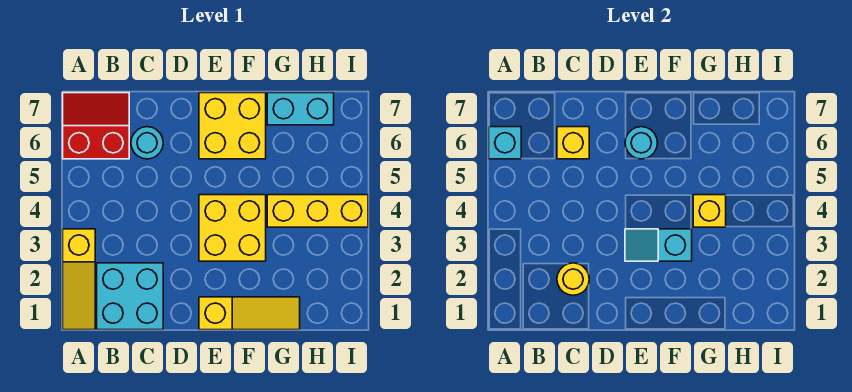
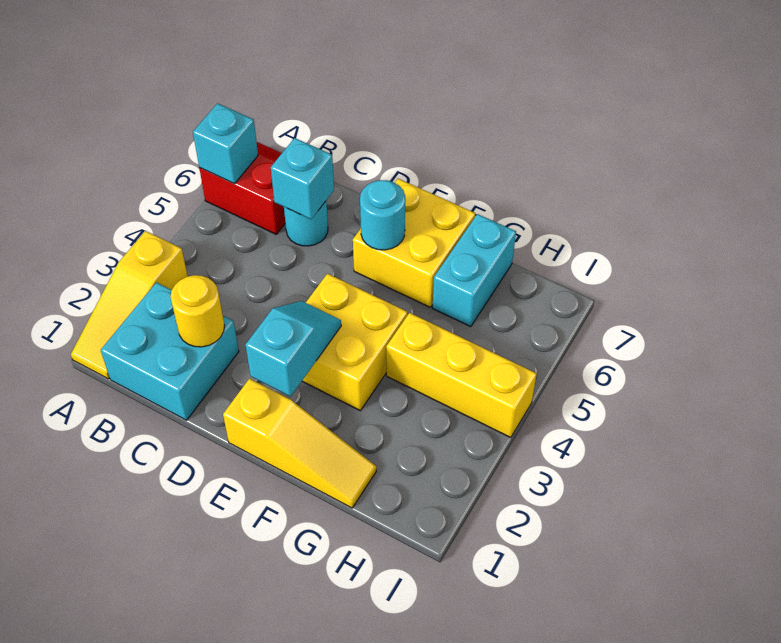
yellow brick C6 level 2 -> cyan brick C6 level 2
cyan slope E3:F3 level 2 top F -> cyan slope E2:E3 level 2 top 2
yellow brick G4 level 2 -> none
cyan brick G7:H7 level 1 -> cyan brick G6:G7 level 1

